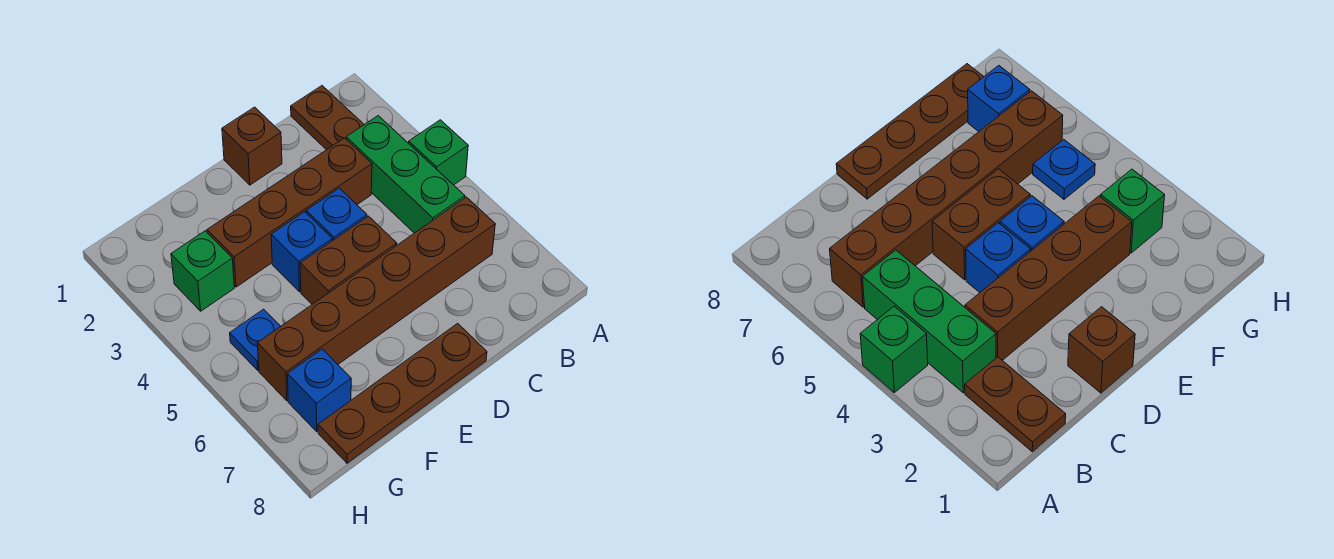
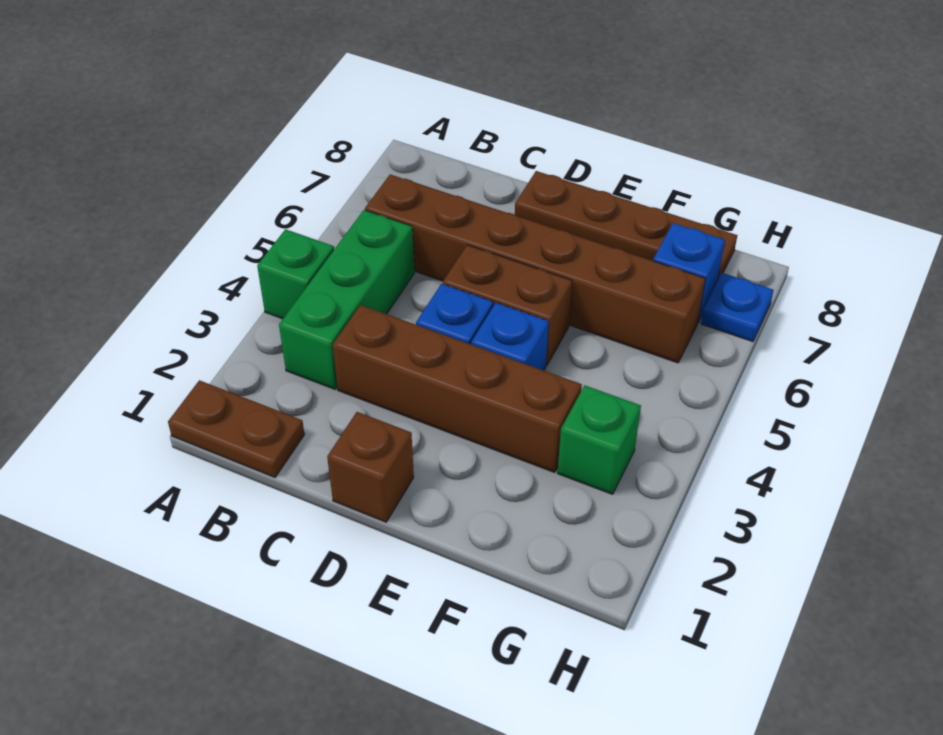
brown plate B1:B2 level 1 -> brown plate A1:B1 level 1
blue plate G5 level 1 -> blue plate H7 level 1

